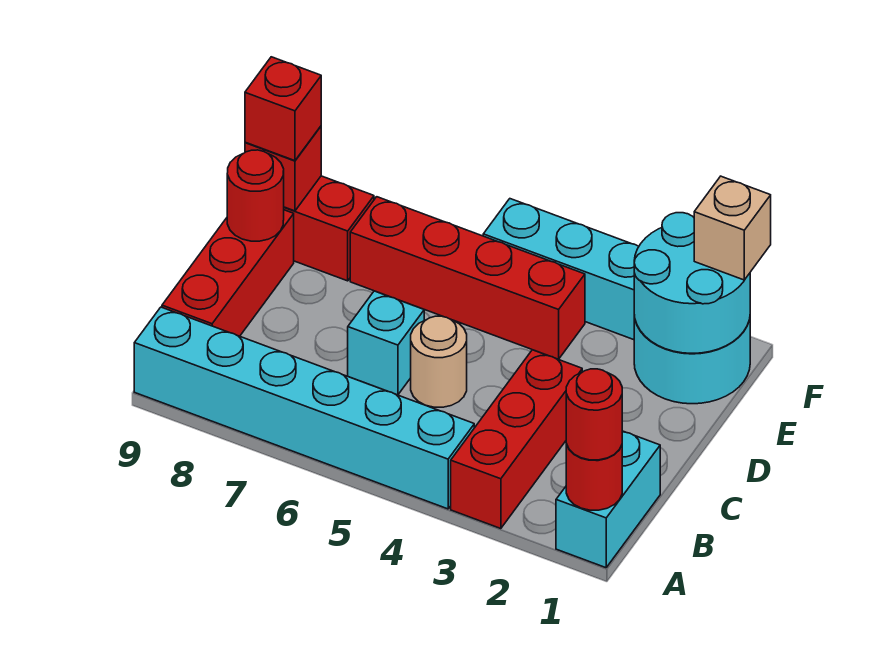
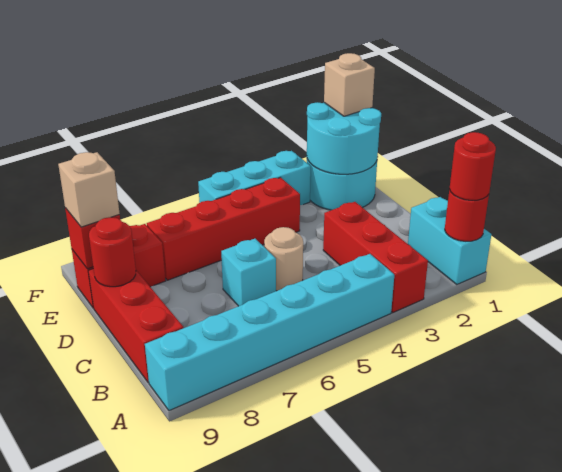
red brick E9 level 3 -> tan brick E9 level 3

